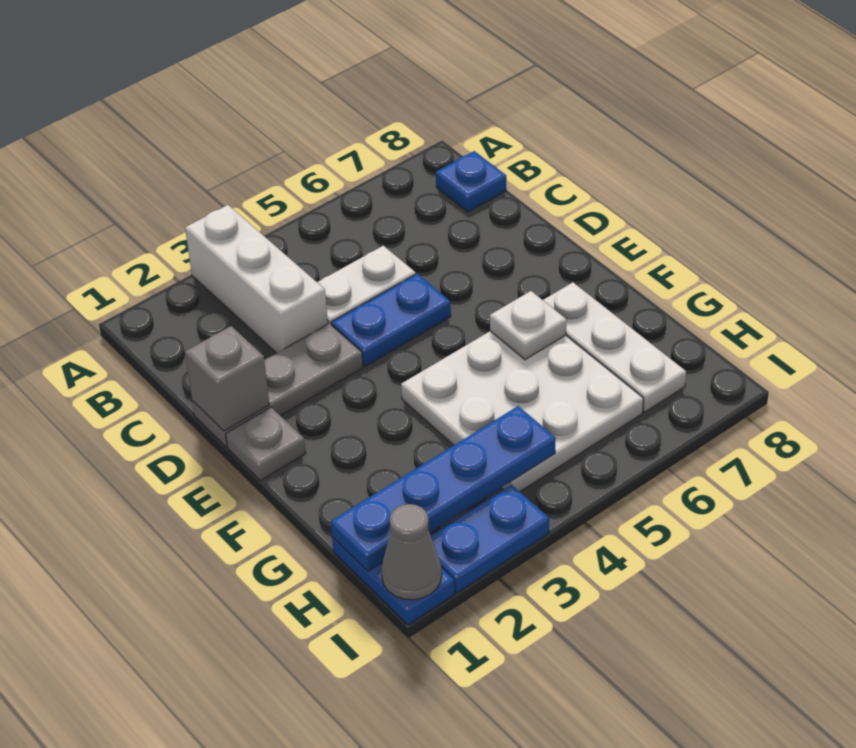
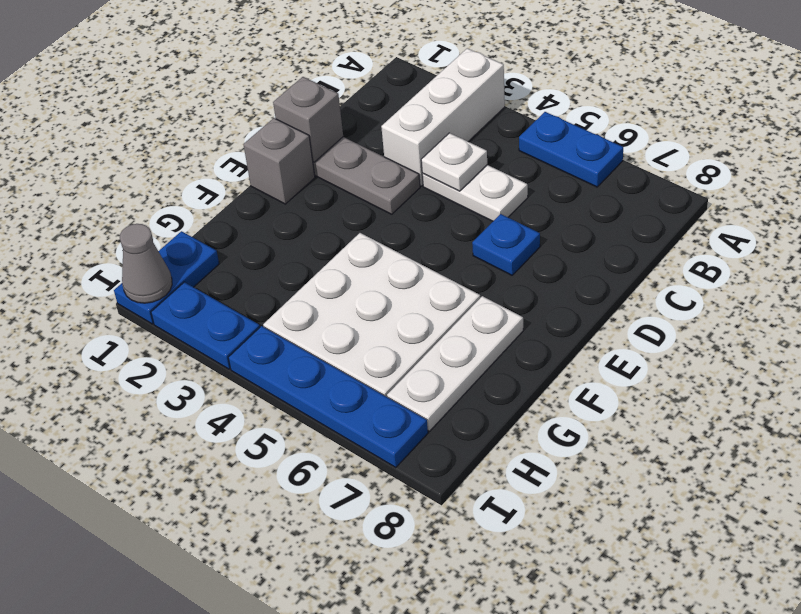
blue plate B8 level 1 -> blue plate D6 level 1
blue plate D4:D5 level 1 -> blue plate A5:A6 level 1
grey plate E1 level 1 -> grey brick E1 level 1
white plate F6 level 2 -> white plate C4 level 2
blue plate H1:H4 level 2 -> blue plate I4:I7 level 1

